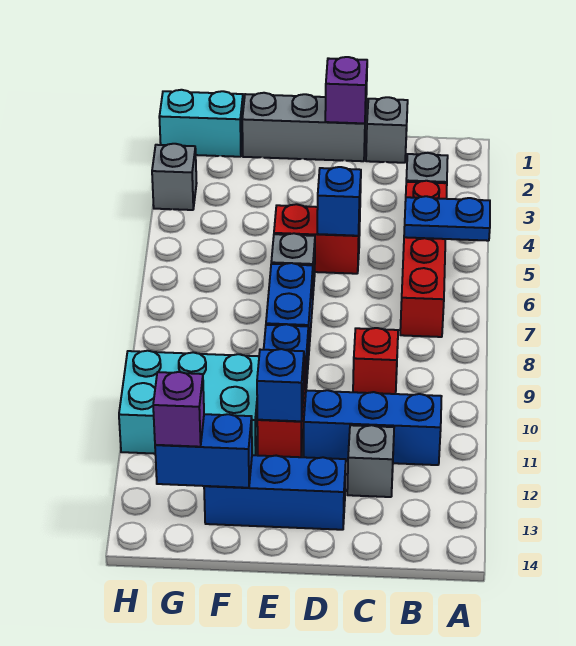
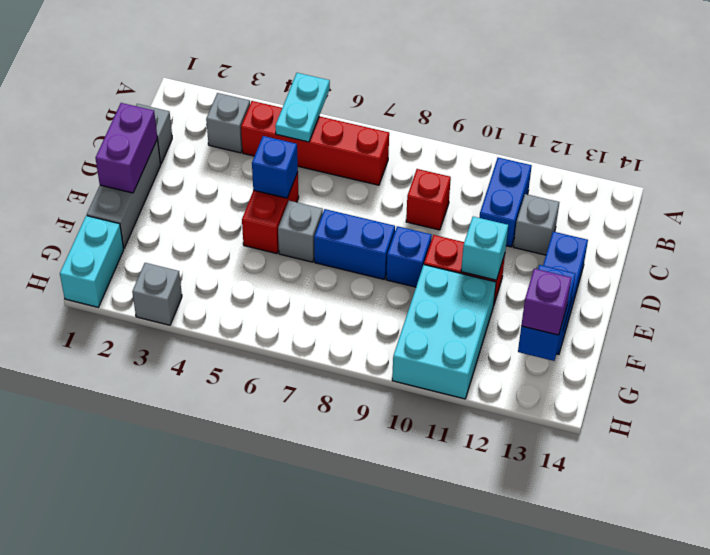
blue plate A5:B5 level 2 -> cyan plate A5:B5 level 2
blue brick B11:D11 level 1 -> blue brick B11:C11 level 1
purple brick D1 level 2 -> purple brick D1:E1 level 2
blue brick E11 level 2 -> cyan brick E11 level 2

